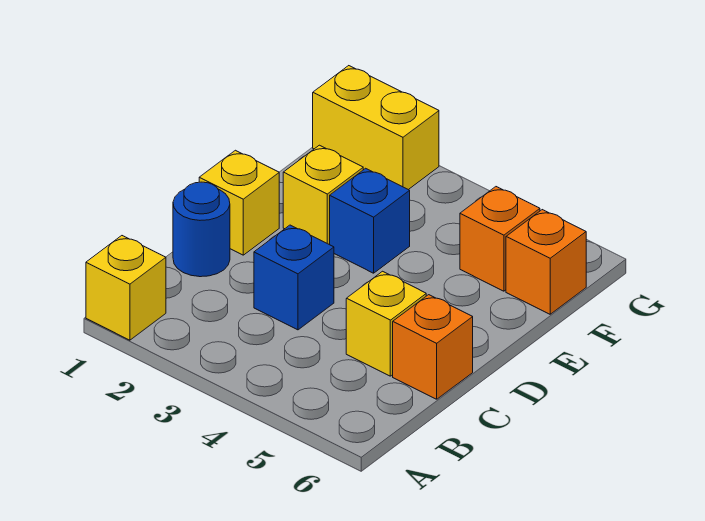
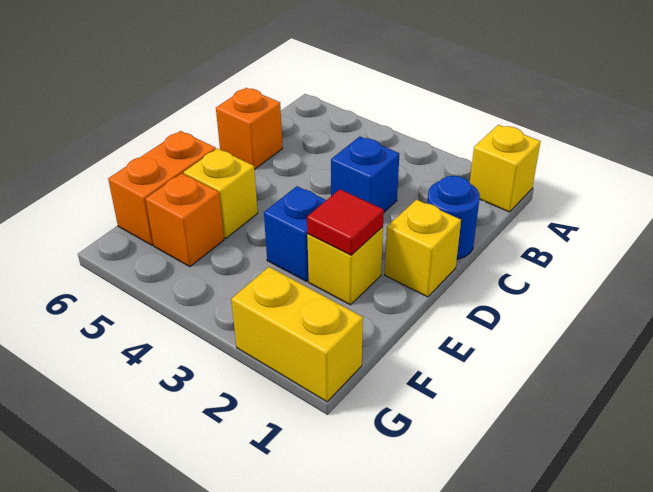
yellow brick C5 level 1 -> yellow brick E5 level 1
none -> red tile E2 level 2
orange brick F6 level 1 -> orange brick E6:F6 level 1

